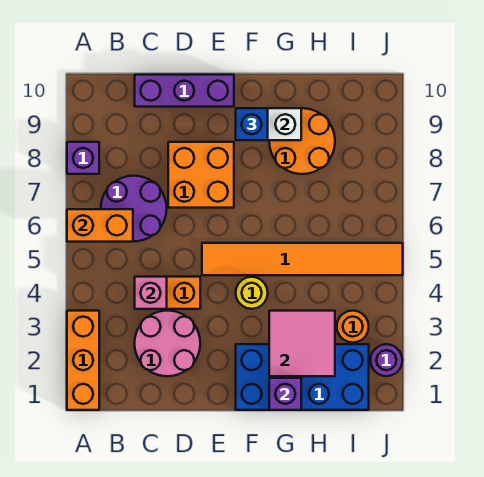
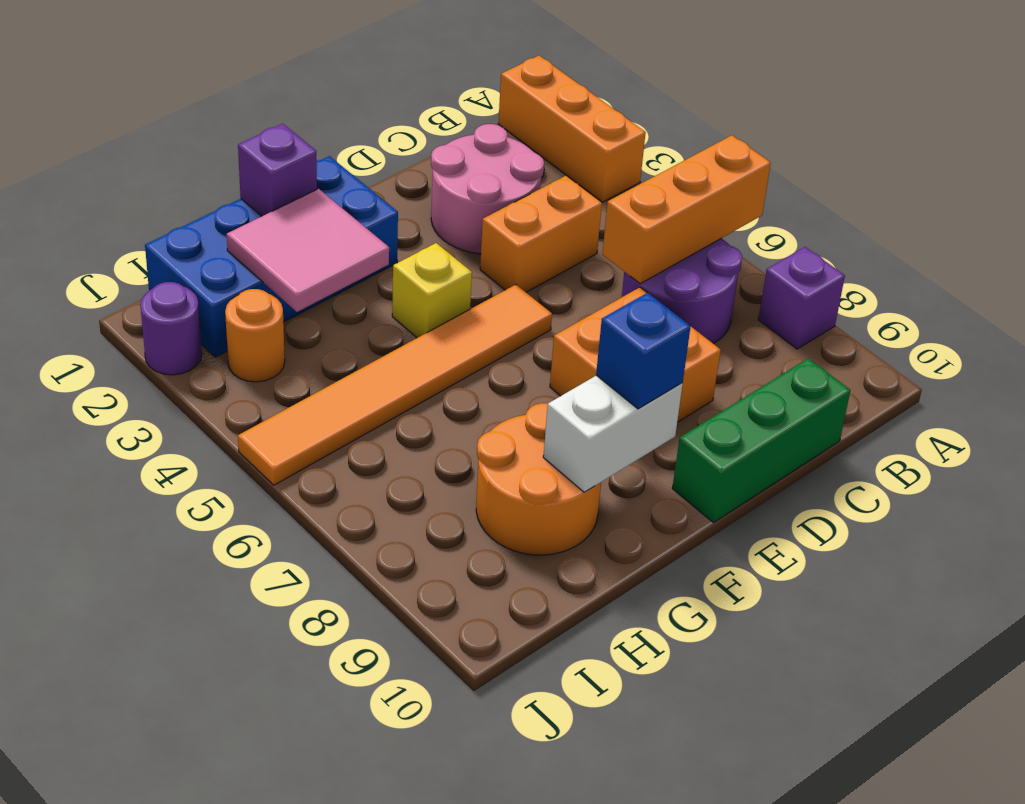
orange brick A6:B6 level 2 -> orange brick A6:C6 level 2
pink brick C4 level 2 -> none
purple brick C10:E10 level 1 -> green brick C10:E10 level 1
yellow round brick F4 level 1 -> yellow brick F4 level 1

